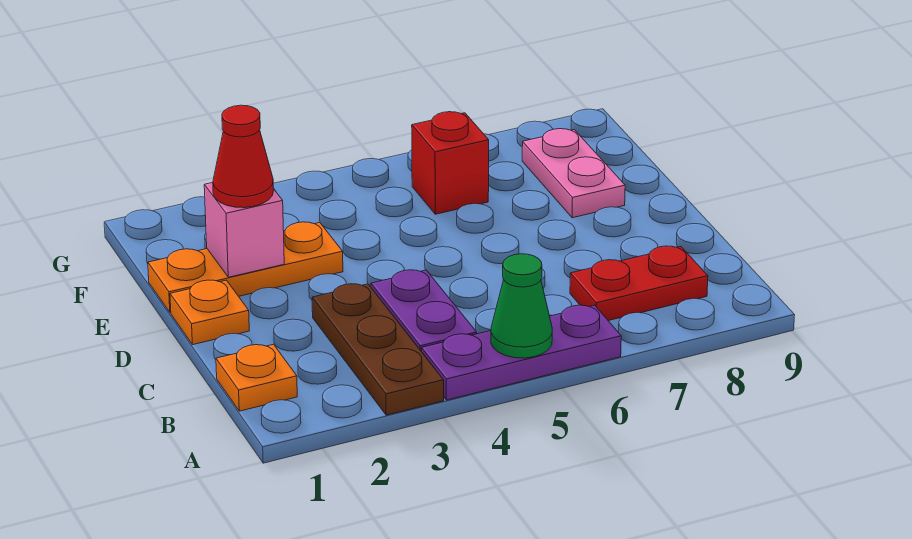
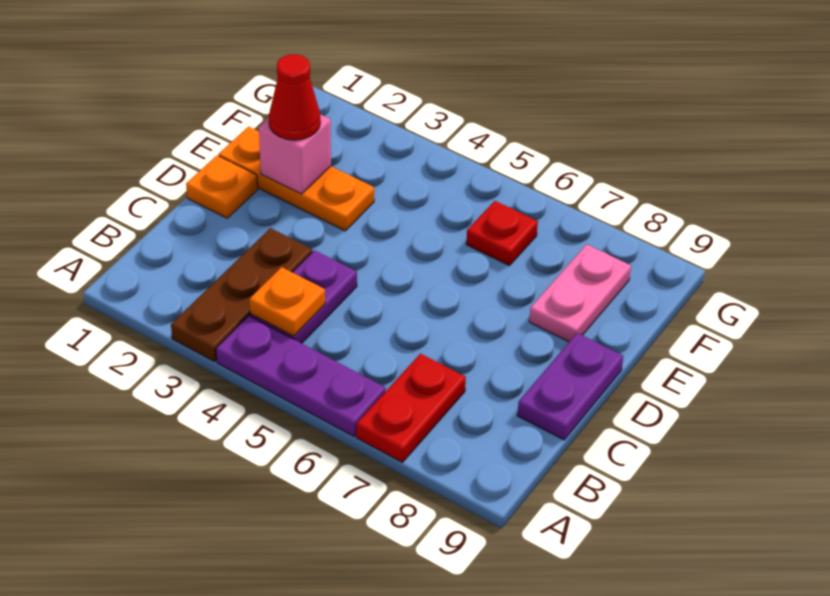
green cone A5 level 2 -> none
orange plate B1 level 1 -> orange plate B4 level 2
red plate B7:B8 level 1 -> red plate A7:B7 level 1
none -> purple plate C9:D9 level 1
red brick F6 level 1 -> red plate F6 level 1

